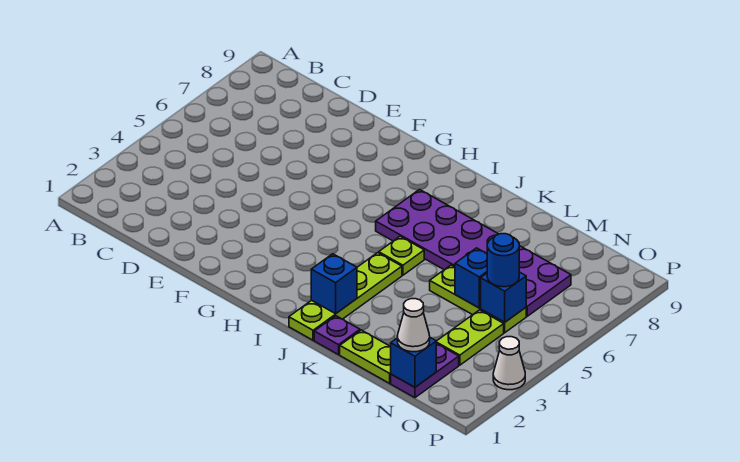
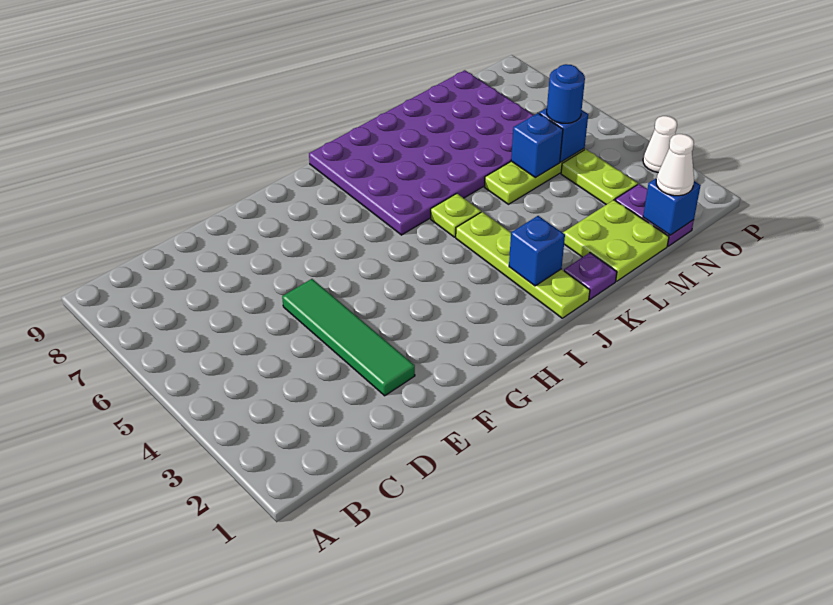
none -> green tile E2:E5 level 1
purple plate I6:N7 level 1 -> purple plate I6:N9 level 1
lime plate L1:M1 level 1 -> lime plate L1:M2 level 1

